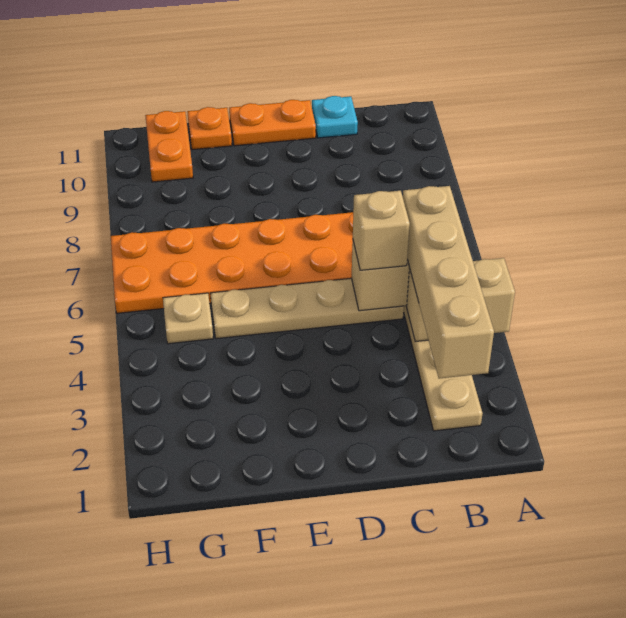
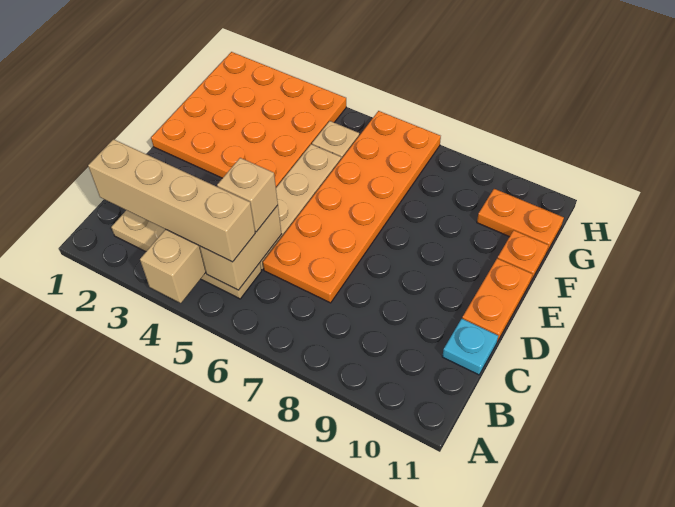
none -> orange plate E1:H4 level 1

